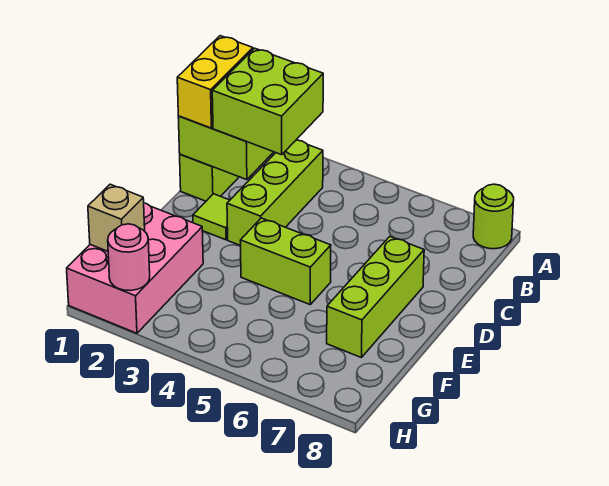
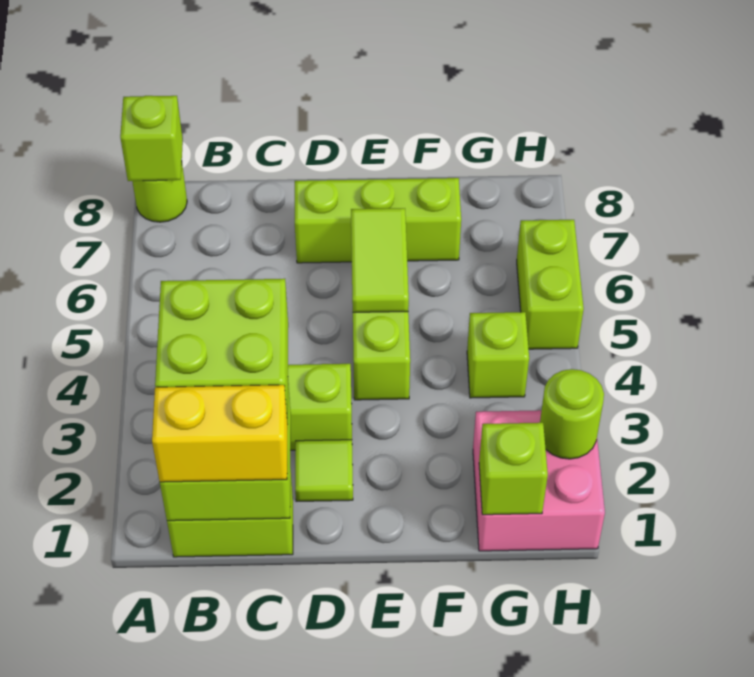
none -> lime brick A8 level 2
none -> lime tile E5:E6 level 2
pink brick F1:H2 level 1 -> pink brick G1:H2 level 1
tan brick G1 level 2 -> lime brick G1 level 2
none -> lime brick G4 level 1
pink round brick H2 level 2 -> lime round brick H2 level 2
none -> lime brick H5:H6 level 1

